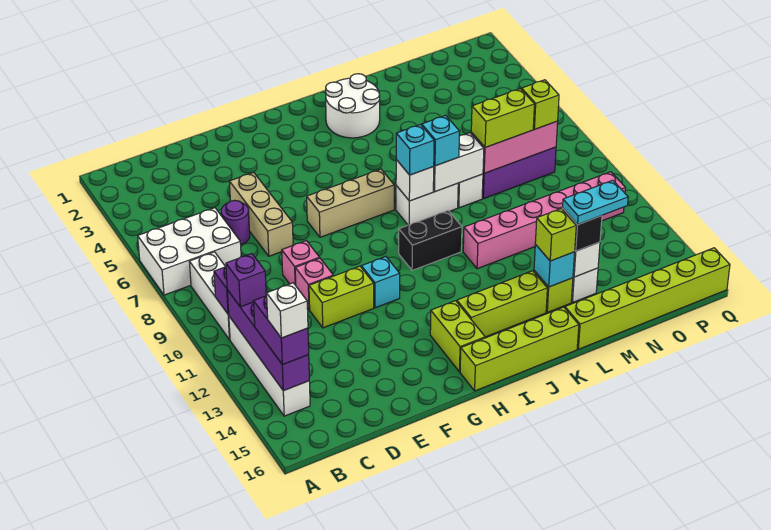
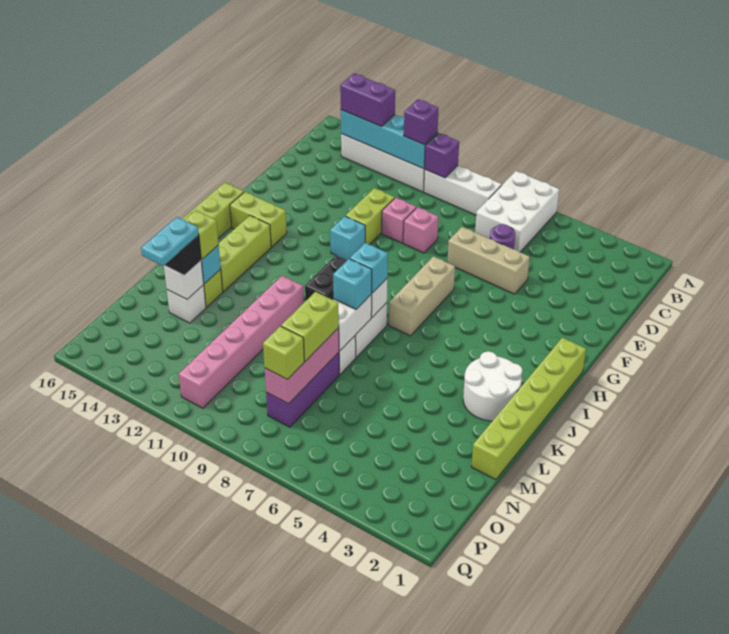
purple brick B11:B14 level 2 -> cyan brick B11:B14 level 2
white brick B14 level 4 -> none
lime brick L16:Q16 level 1 -> lime brick H1:M1 level 1

